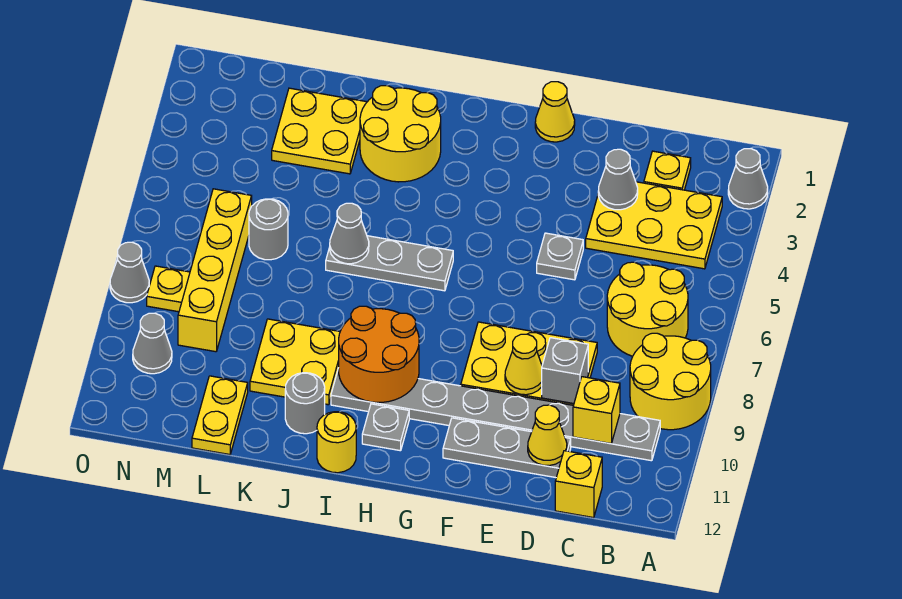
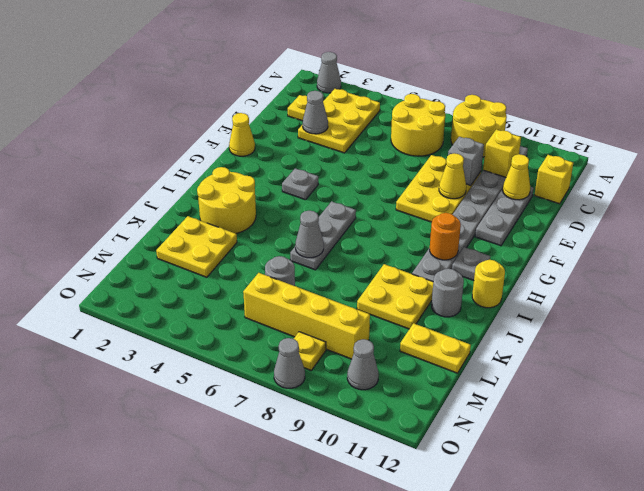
grey plate E5 level 1 -> grey plate G4 level 1
orange round brick H9:I10 level 2 -> orange round brick H10 level 2

